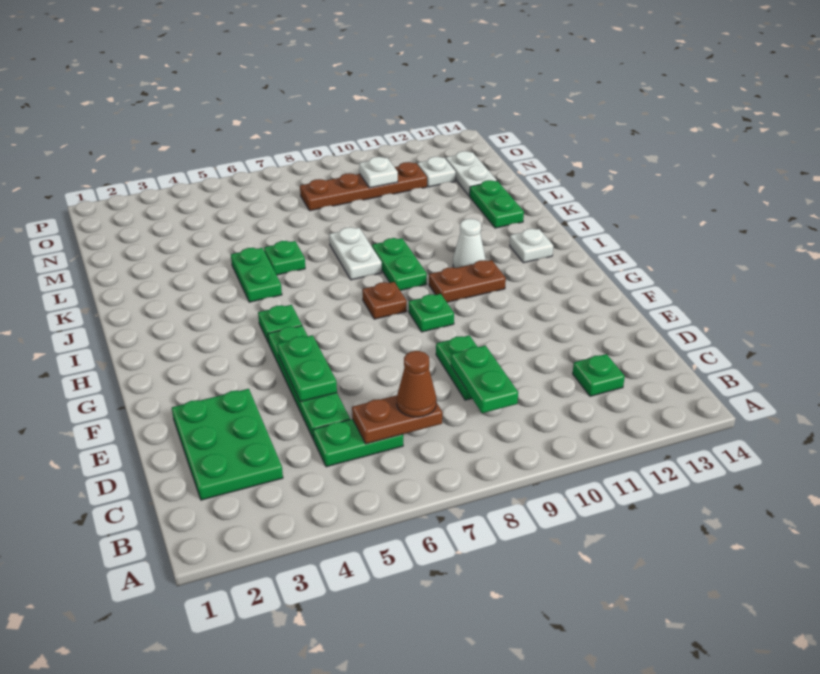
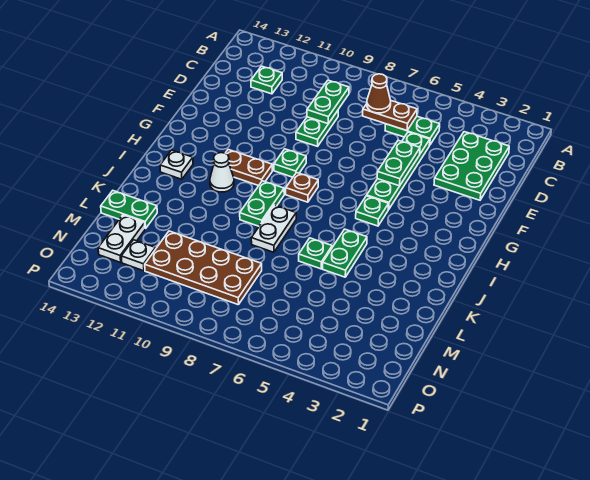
green plate K13:L13 level 1 -> green plate L13:L14 level 1
brown plate N8:N11 level 1 -> brown plate M8:N11 level 1
white plate N10 level 2 -> none

